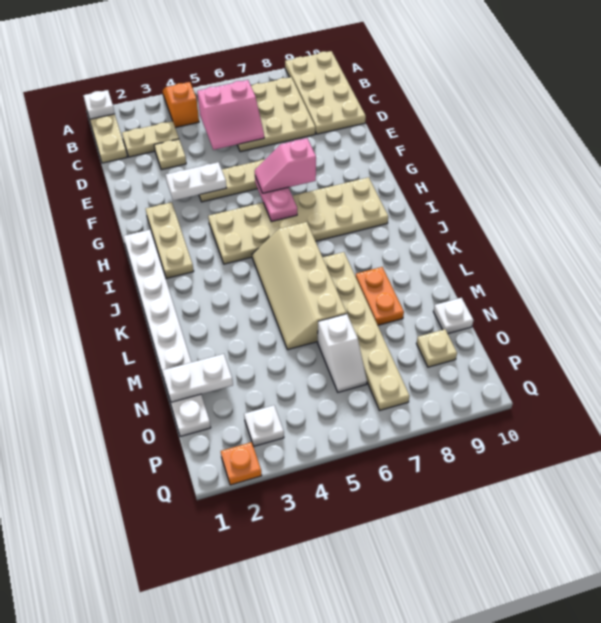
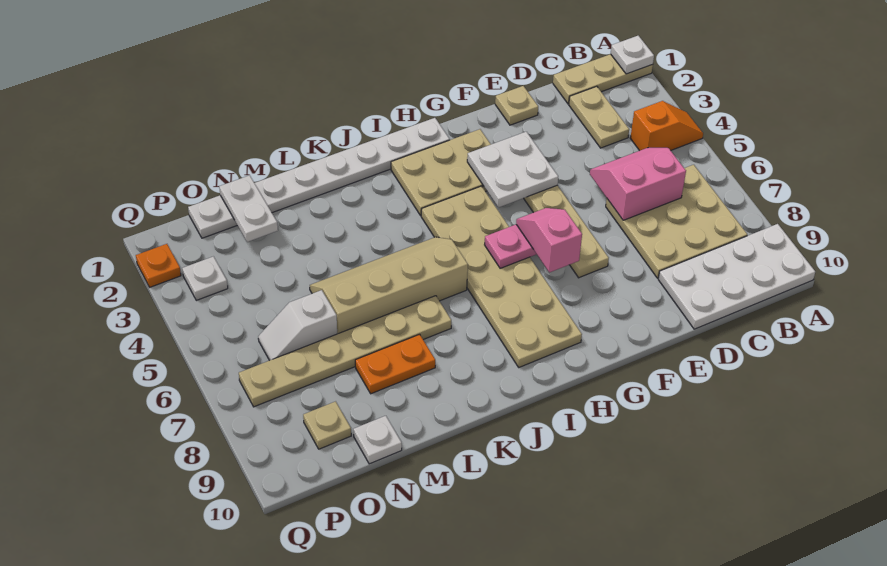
tan plate A9:D10 level 1 -> white plate A9:D10 level 1
pink slope C5:D6 level 2 top C -> pink slope C5:D6 level 2 top 6
tan plate D3 level 1 -> tan plate E1 level 1
white plate F3:F4 level 2 -> white plate F3:G4 level 2
tan plate G2:I2 level 1 -> tan plate G2:I3 level 1

